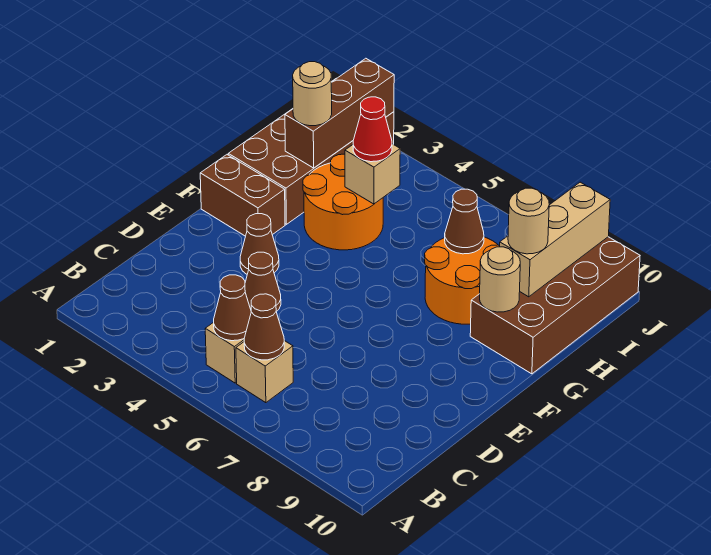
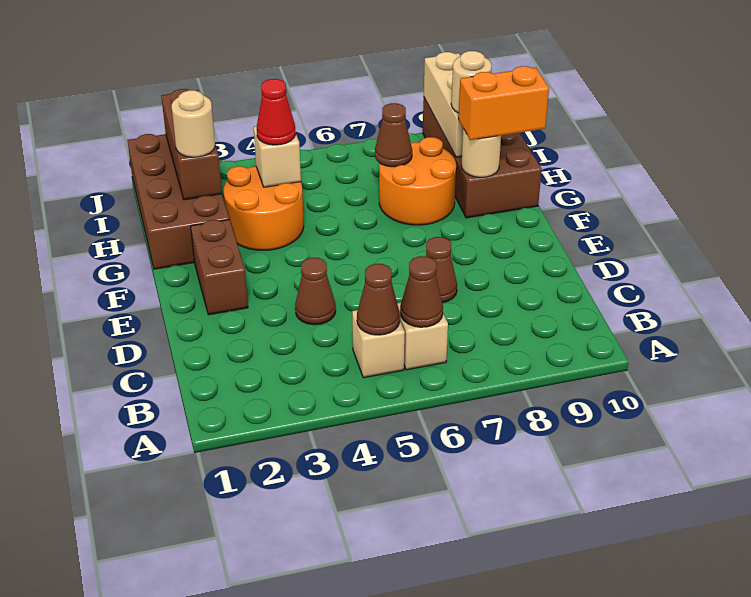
brown cone E3 level 1 -> brown cone D7 level 1
brown brick F1:F2 level 1 -> brown brick E2:F2 level 1
none -> orange brick G9:G10 level 3

